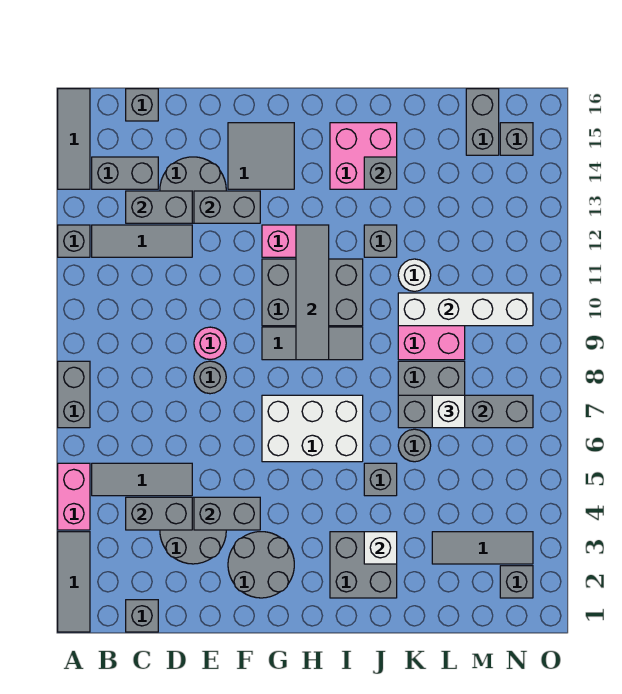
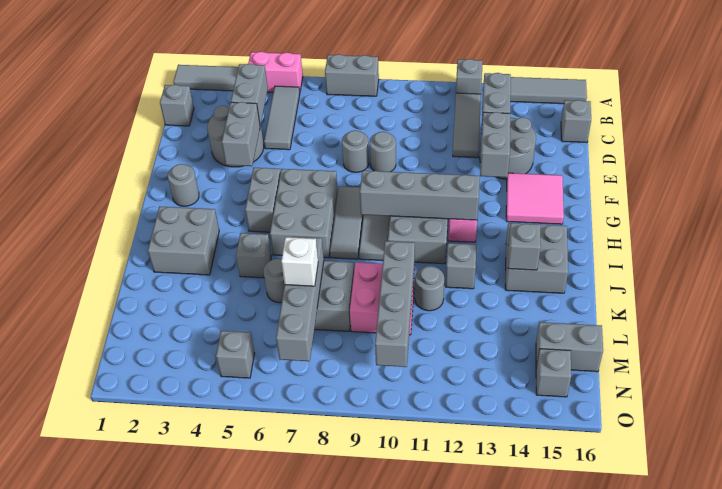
grey brick B14:C14 level 1 -> grey brick G5:H5 level 1
pink round brick E9 level 1 -> grey round brick E9 level 1
grey round brick F2:G3 level 1 -> grey round brick G2 level 1
grey tile F14:G15 level 1 -> pink tile F14:G15 level 1
white brick G6:I7 level 1 -> grey brick G6:I7 level 1
grey tile H9:H12 level 2 -> grey brick H9:H12 level 2
pink brick I14:J15 level 1 -> grey brick I14:J15 level 1
white brick J3 level 2 -> none
white brick K10:N10 level 2 -> grey brick K10:N10 level 2
white round brick K11 level 1 -> grey round brick K11 level 1
grey tile L3:N3 level 1 -> grey tile G8:I8 level 1
grey brick N2 level 1 -> grey brick N5 level 1

